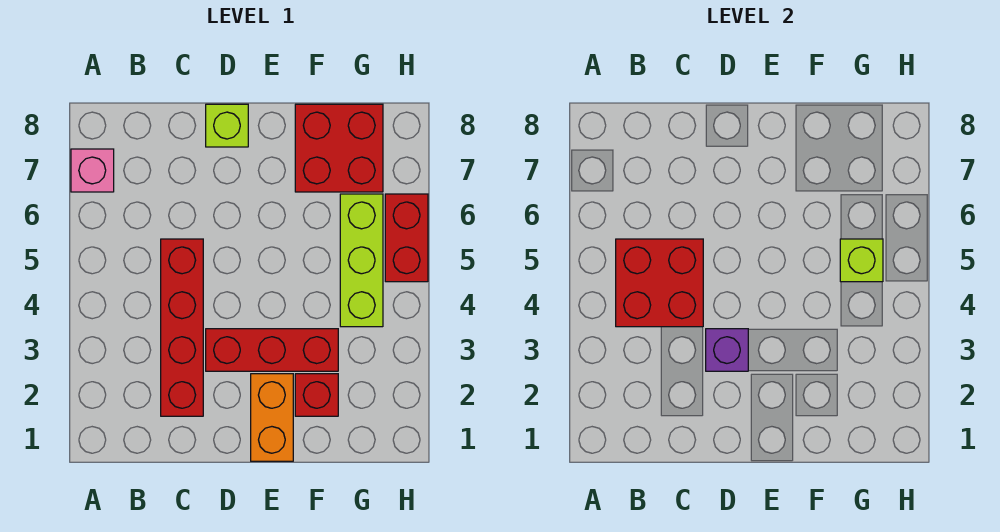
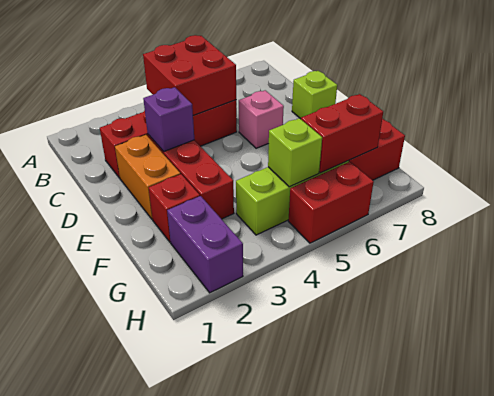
pink brick A7 level 1 -> pink brick D6 level 1
orange brick E1:E2 level 1 -> orange brick D2:E2 level 1
none -> purple brick G2:H2 level 1
none -> red brick G6:G7 level 2

